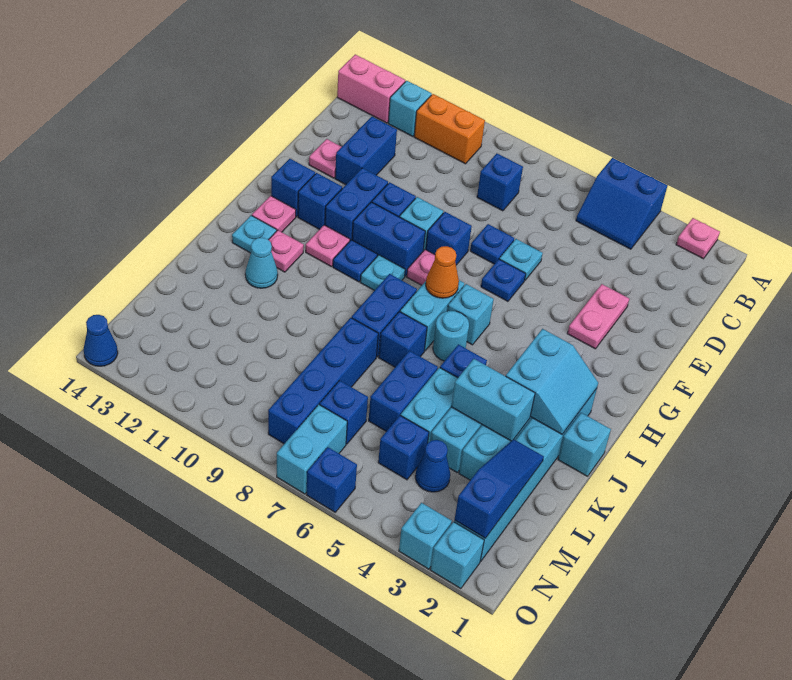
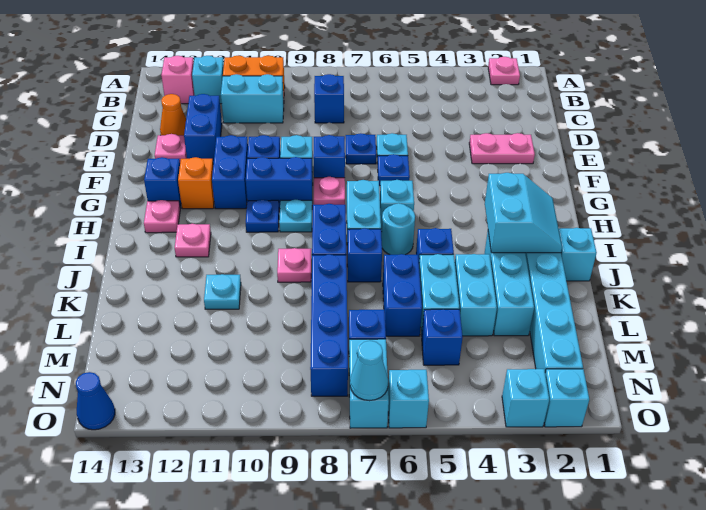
blue slope A4:B5 level 1 top A -> none
pink brick B13:B14 level 1 -> pink brick B13 level 1
pink plate E3:F3 level 1 -> pink plate E2:E3 level 1
blue brick G12 level 1 -> orange brick G12 level 1
orange cone H7 level 2 -> orange cone D13 level 1
pink plate H11 level 1 -> pink plate J9 level 1
cyan plate I13 level 1 -> cyan plate K11 level 1
cyan cone J12 level 1 -> cyan cone O7 level 2
cyan brick K3:K4 level 2 -> cyan brick C10:C11 level 1
blue slope L2:N2 level 2 top N -> none
blue cone M4 level 1 -> none
blue brick O6 level 1 -> cyan brick O6 level 1

